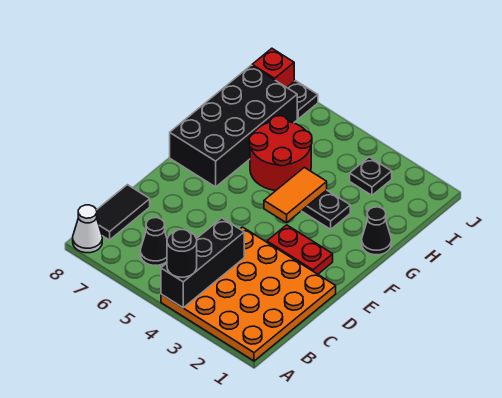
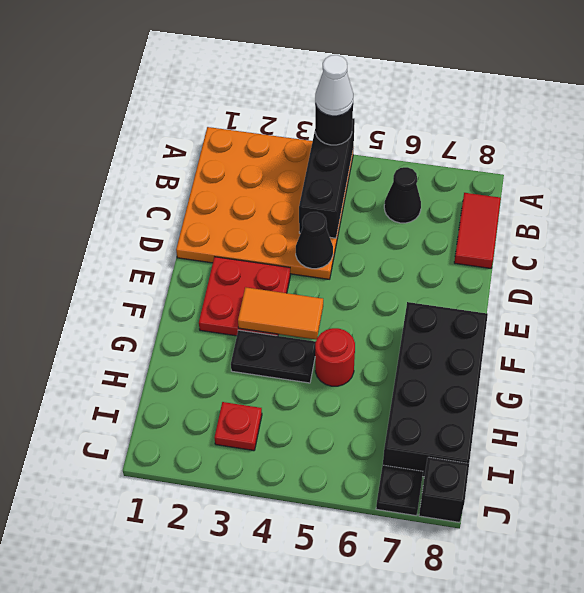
white cone A8 level 1 -> white cone A4 level 4
black tile B8:C8 level 1 -> red tile B8:C8 level 1
red plate E2:E3 level 1 -> red plate E2:F3 level 1
orange tile F4:G4 level 2 -> orange tile F3:F4 level 2
black cone G1 level 1 -> black cone D4 level 2
red round brick G5:H6 level 1 -> red round brick G5 level 1
black plate I3 level 1 -> red plate I3 level 1
red brick J8 level 1 -> black brick J8 level 1

